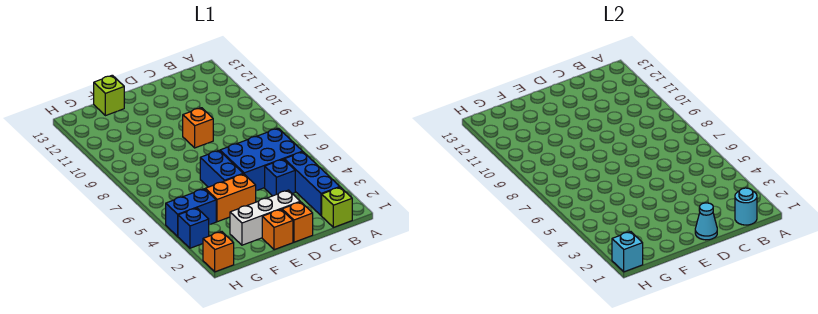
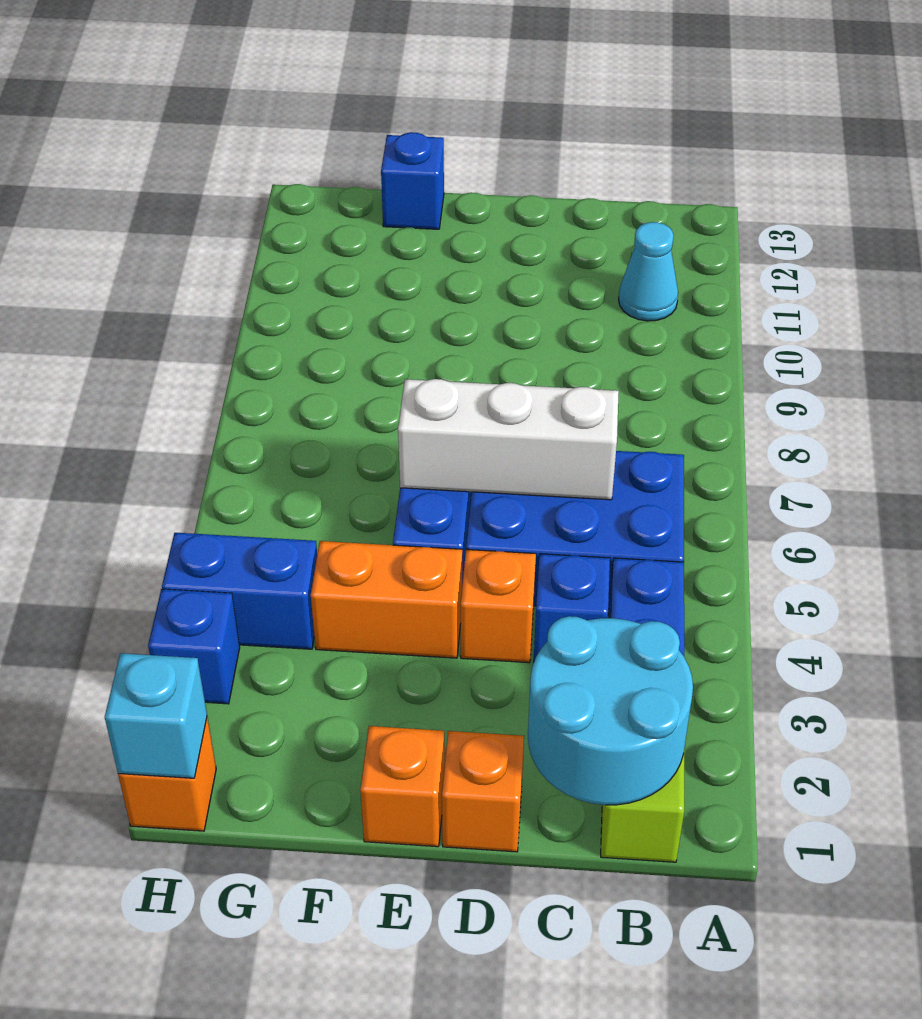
cyan round brick B1 level 2 -> cyan round brick B1:C2 level 2
cyan cone D1 level 2 -> cyan cone B11 level 1
white brick D2:F2 level 1 -> white brick C6:E6 level 2
orange brick D9 level 1 -> orange brick D4 level 1
lime brick F13 level 1 -> blue brick F13 level 1

